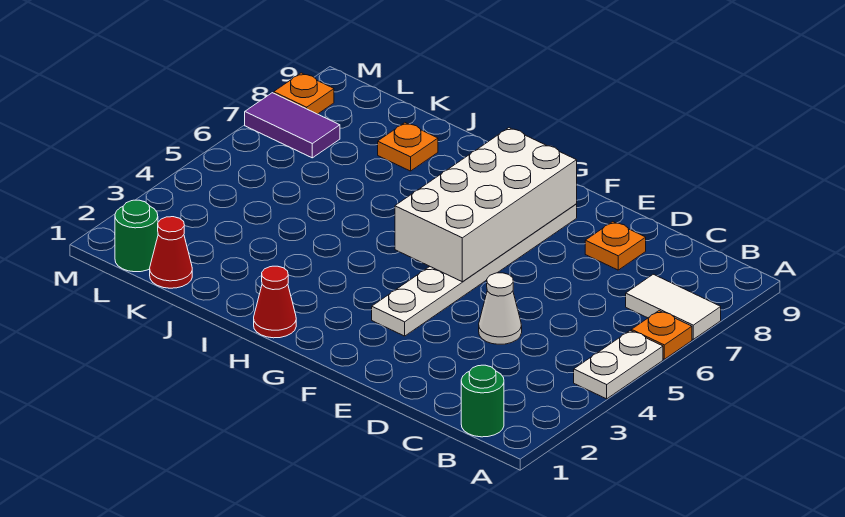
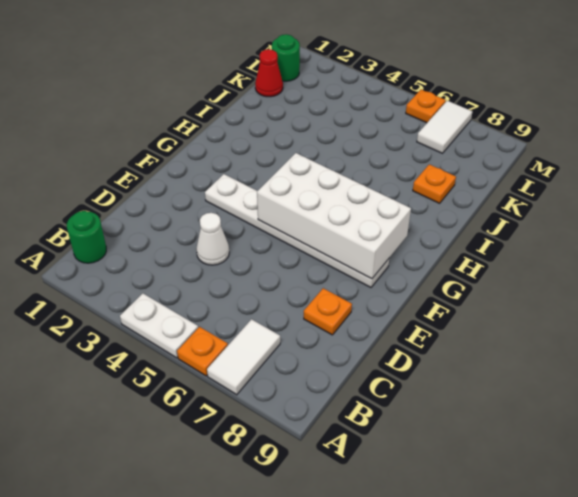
red cone H1 level 1 -> none
purple tile L7:M7 level 1 -> white tile L7:M7 level 1
orange plate M8 level 1 -> orange plate M6 level 1

